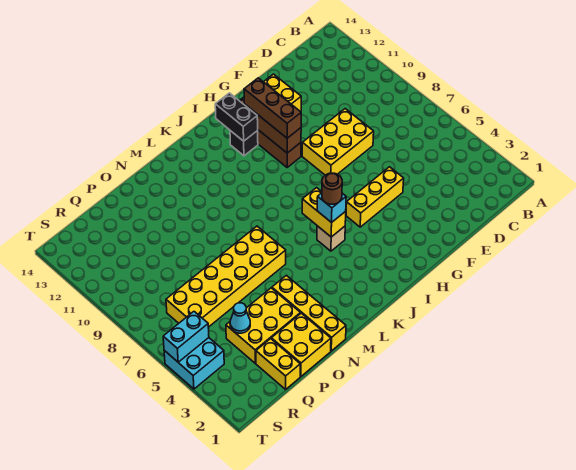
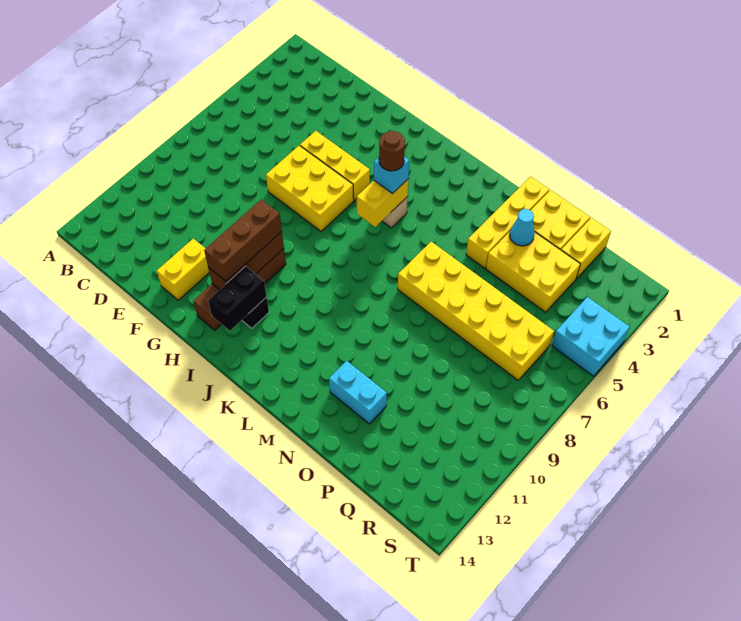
yellow brick E8:G9 level 1 -> yellow brick F6:H7 level 1
cyan cone Q4 level 2 -> cyan cone O3 level 2
cyan brick S5:T5 level 2 -> cyan brick N12:O12 level 1

